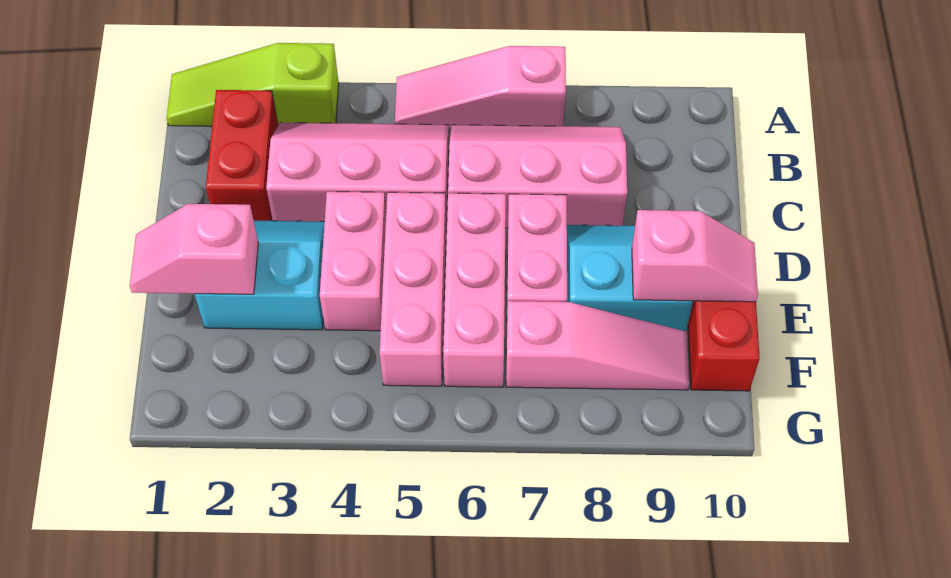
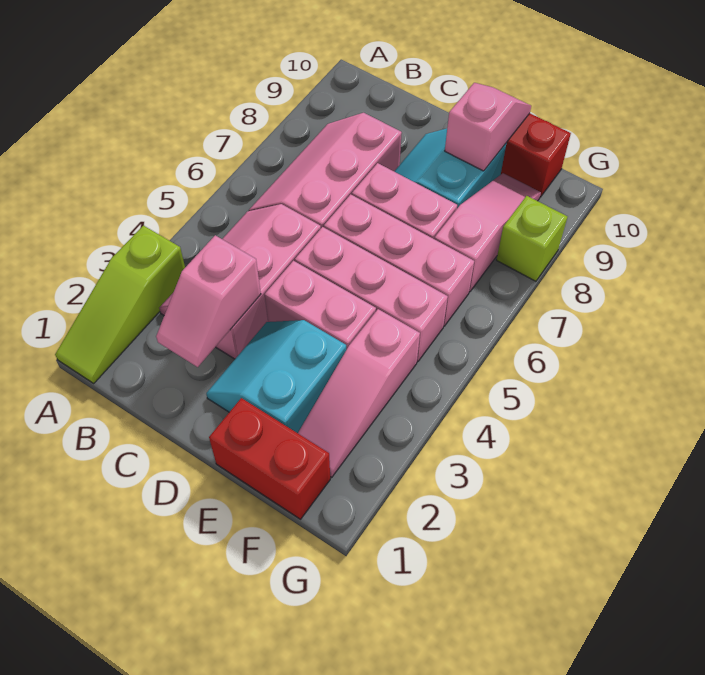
pink slope A5:A7 level 1 top 7 -> pink slope F2:F4 level 1 top 4
red brick B2:C2 level 1 -> red brick E1:F1 level 1
pink slope E1:E2 level 2 top 2 -> pink slope C2:C3 level 2 top 3
none -> lime brick G8 level 1

